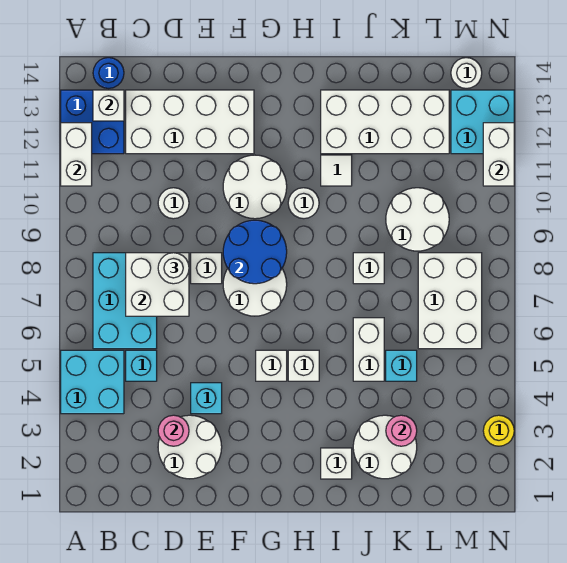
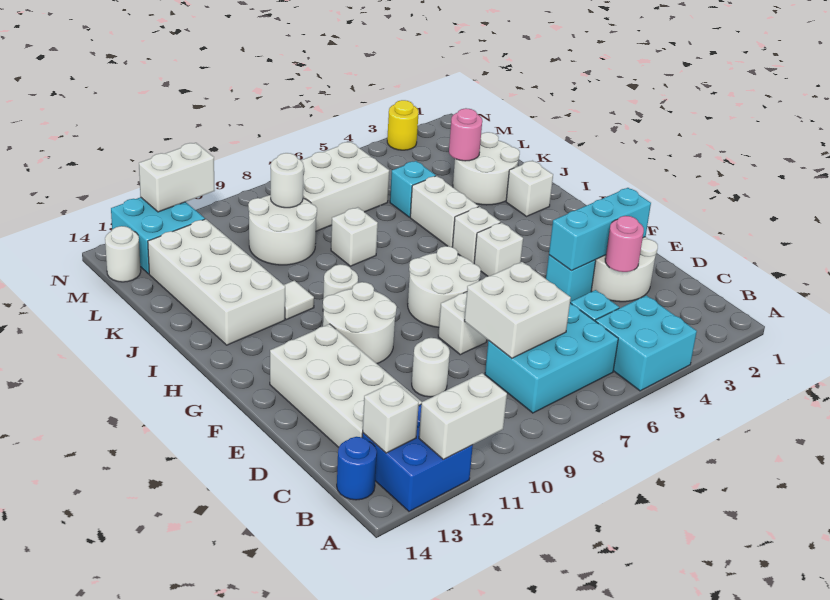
white round brick D8 level 3 -> white round brick L9 level 2
none -> cyan brick E2:E4 level 2
blue round brick F8:G9 level 2 -> none
white brick J5:J6 level 1 -> white brick I5:J5 level 1

